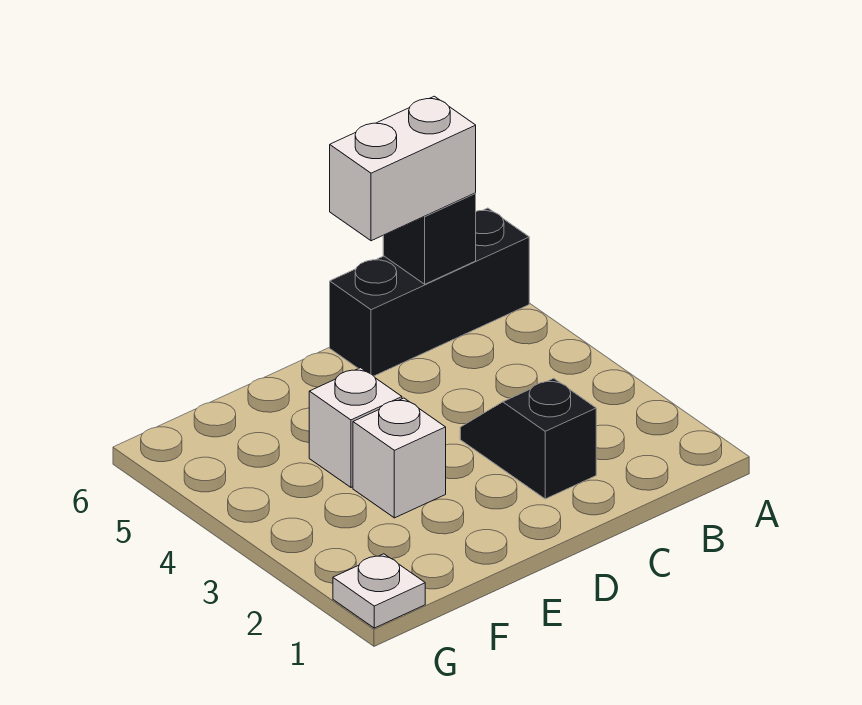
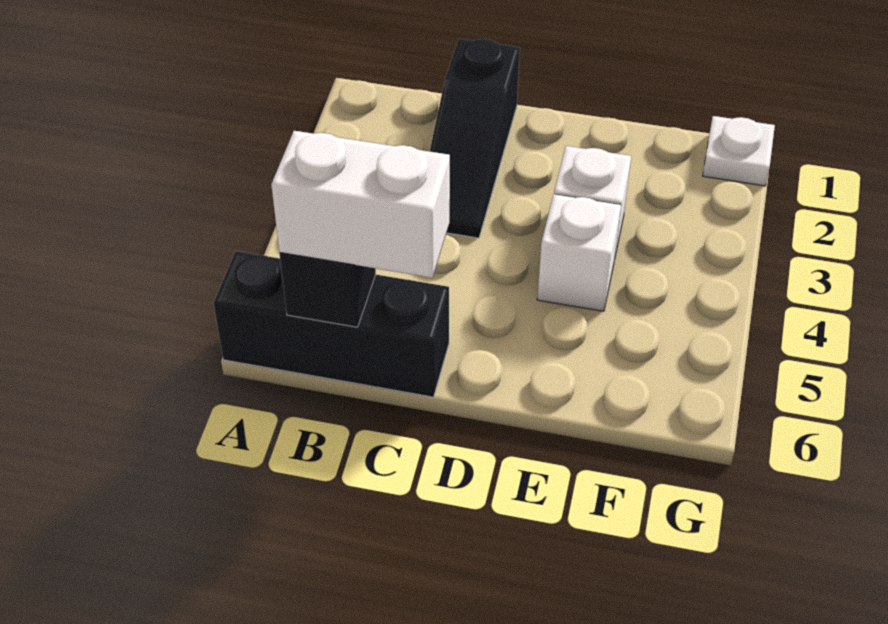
black slope C2:C3 level 1 top 2 -> black slope C1:C3 level 1 top 1

